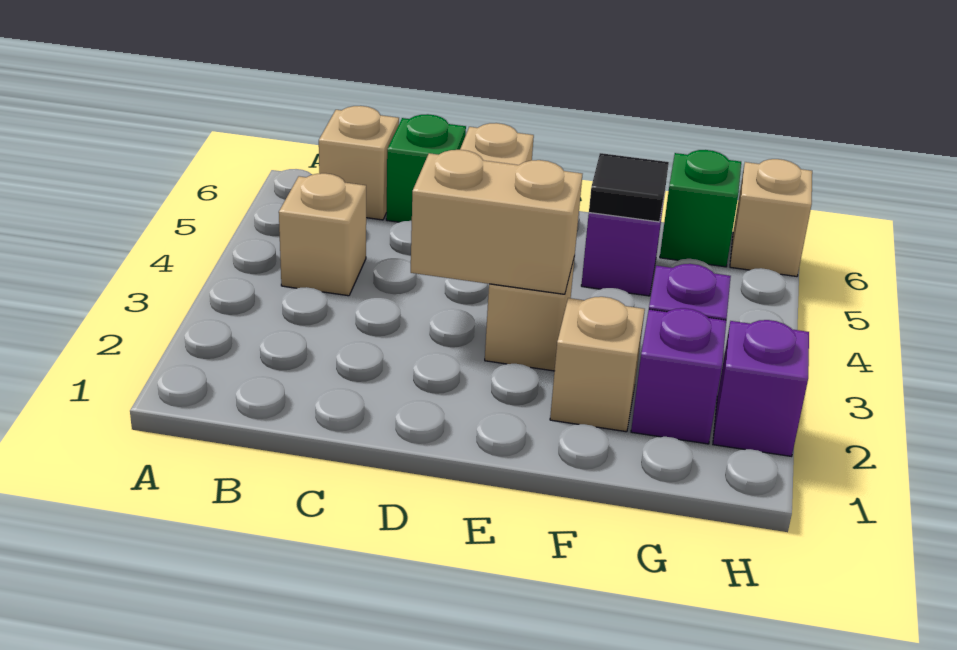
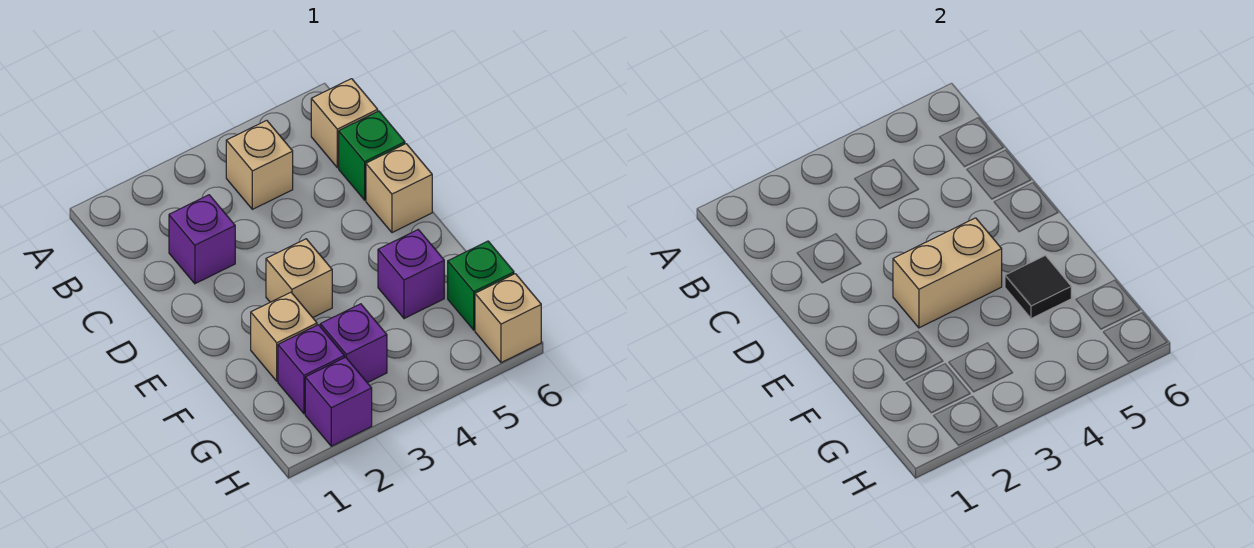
none -> purple brick C2 level 1
tan brick D3:E3 level 2 -> tan brick E3:E4 level 2

